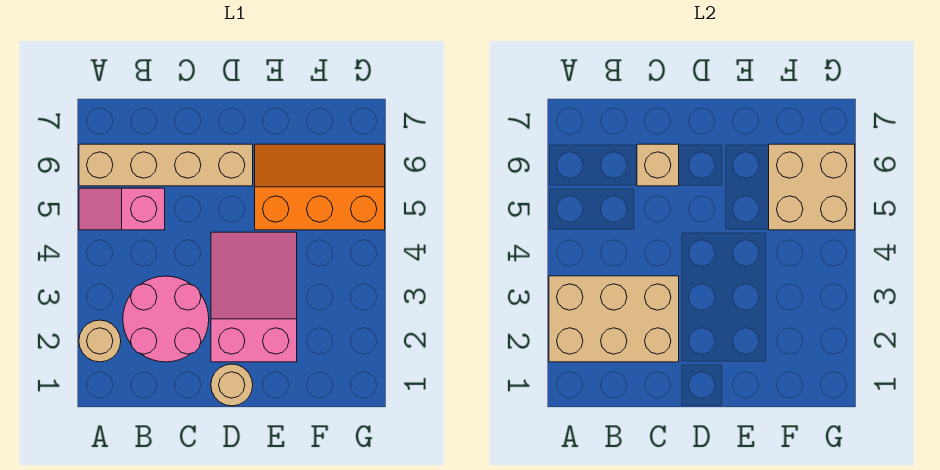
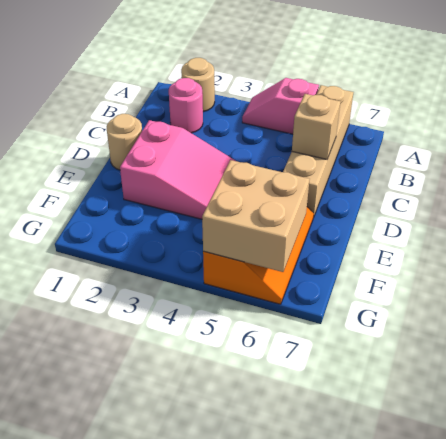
tan brick A2:C3 level 2 -> none
pink slope A5:B5 level 1 top B -> pink slope A4:A5 level 1 top 5
pink round brick B2:C3 level 1 -> pink round brick B2 level 1

